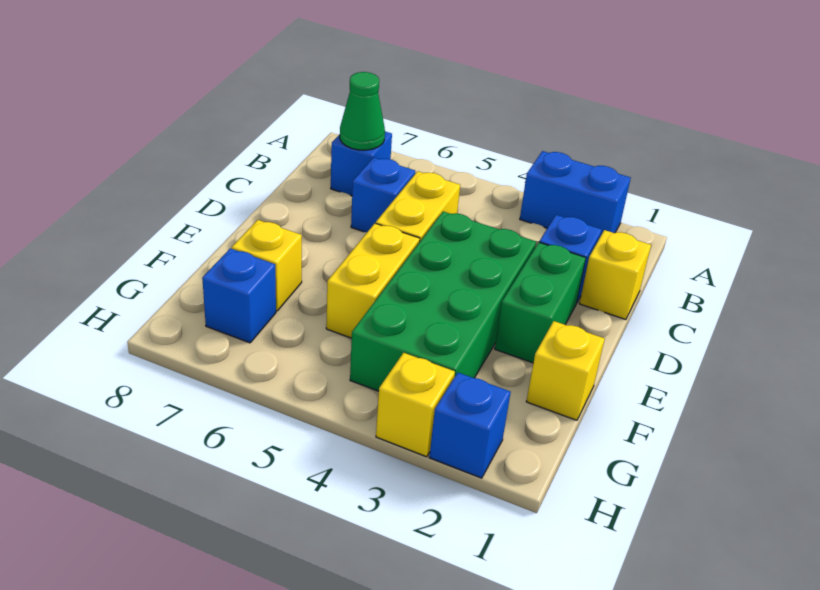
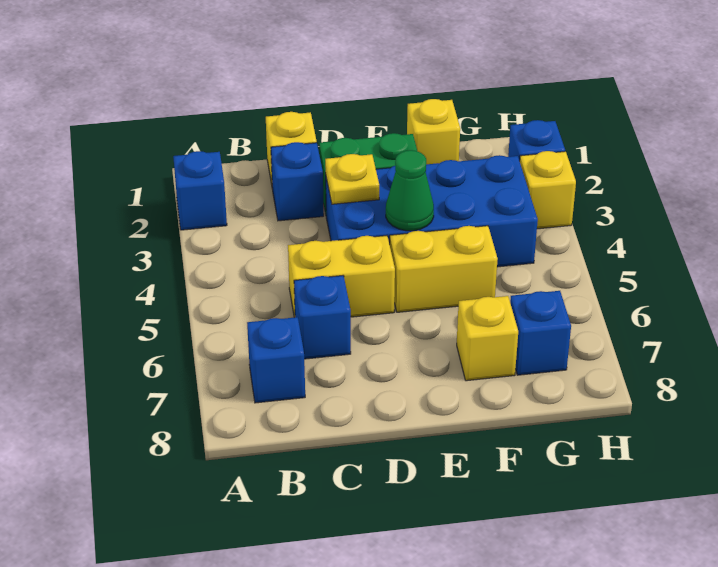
blue brick A2:A3 level 1 -> blue brick A2 level 1
green cone B7 level 2 -> green cone E4 level 2
green brick D3:G4 level 1 -> blue brick D3:G4 level 1
none -> yellow plate D3 level 2

